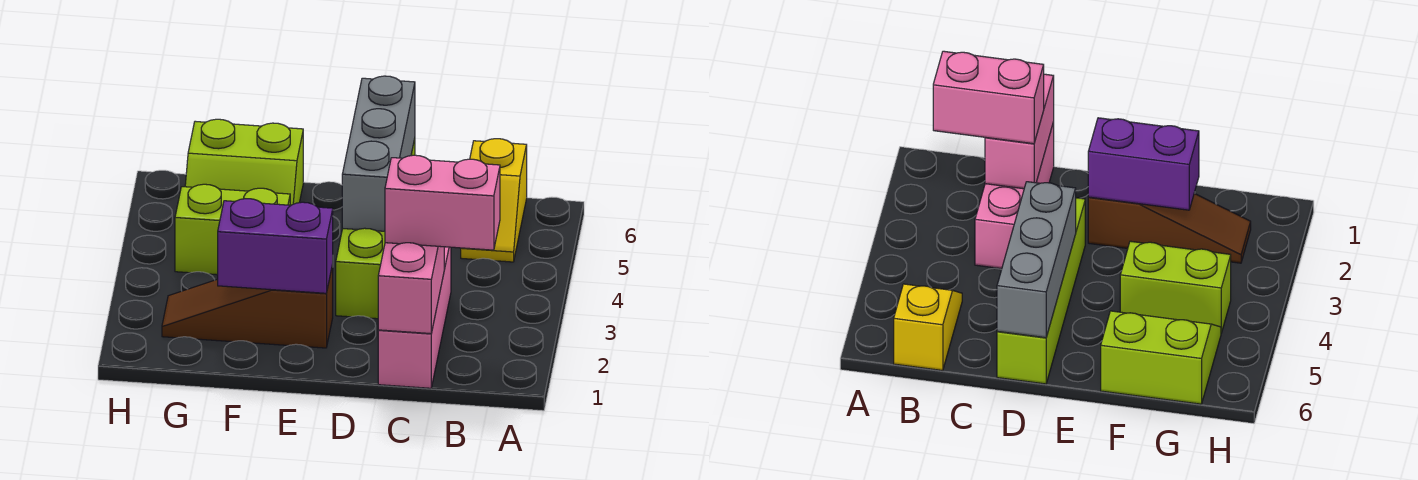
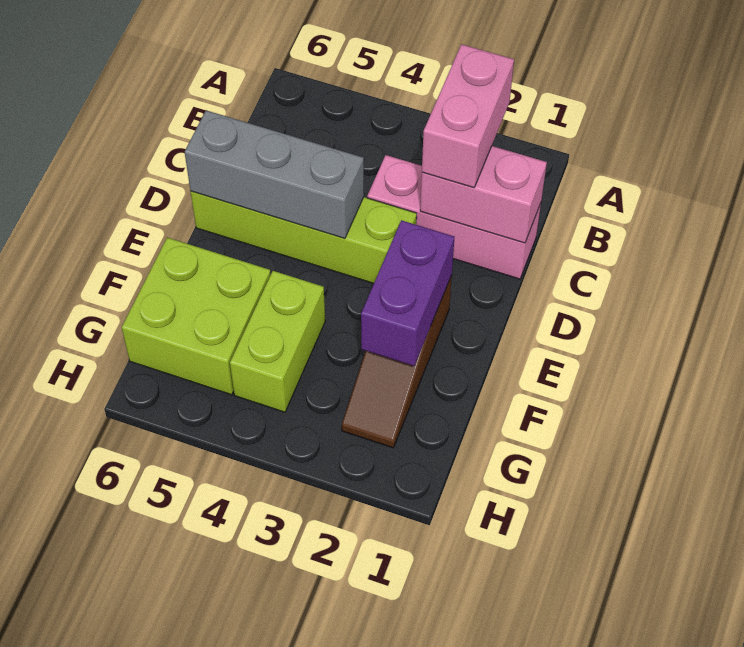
yellow slope B5:B6 level 1 top 6 -> none
lime slope F5:G6 level 1 top 6 -> lime brick F5:G6 level 1

